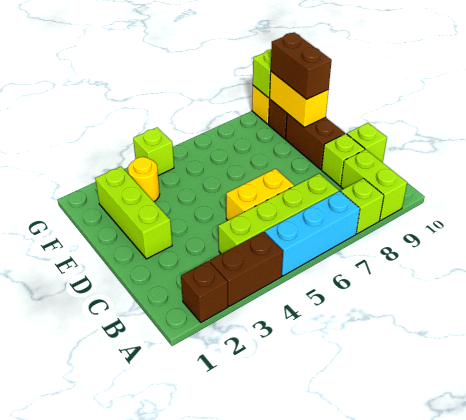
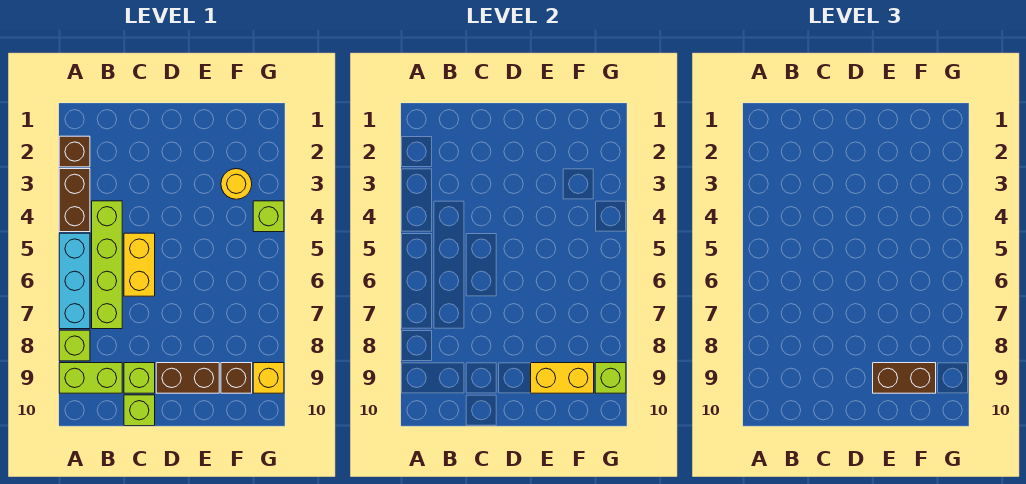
lime brick D2:F2 level 1 -> none

